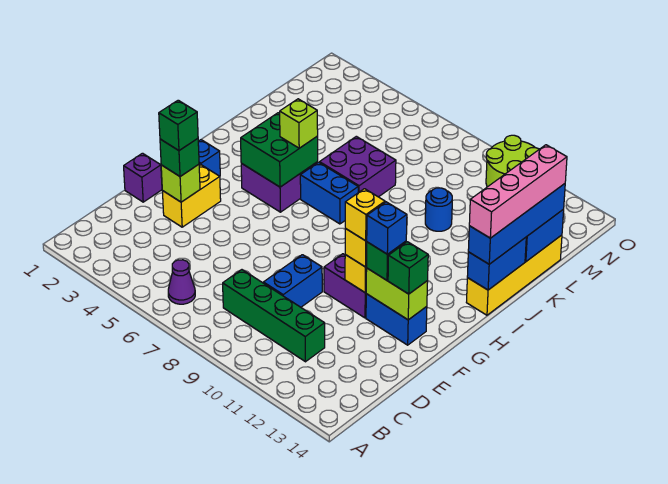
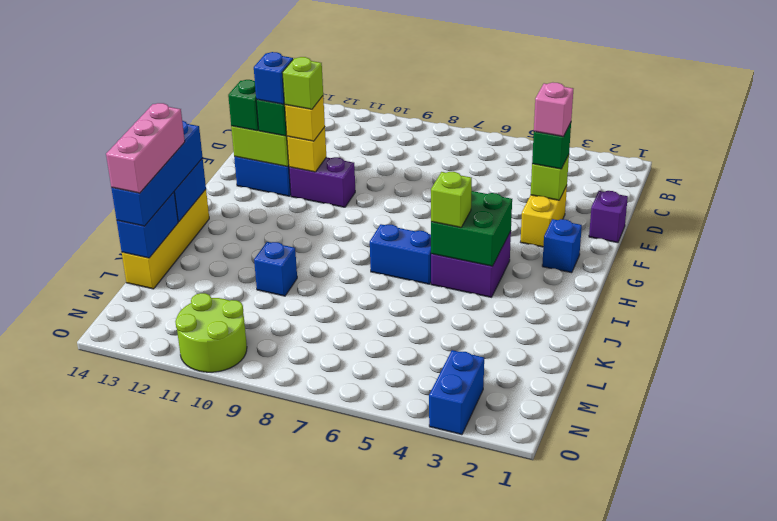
purple cone B6 level 1 -> none
green brick C8:C11 level 1 -> none
blue brick D9:E9 level 1 -> blue brick N3:O3 level 1
green brick E3 level 4 -> pink brick E3 level 4
yellow brick F11 level 4 -> lime brick F11 level 4
pink brick I14:L14 level 4 -> pink brick J14:L14 level 4
purple brick J6:K7 level 1 -> none
blue round brick K10 level 1 -> blue brick K10 level 1

